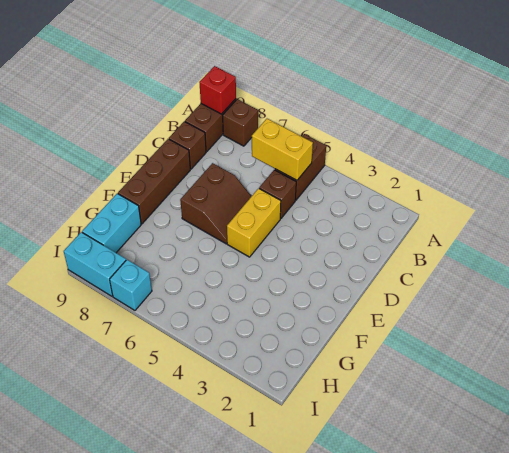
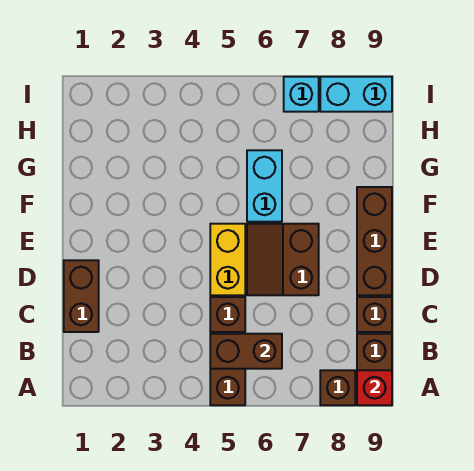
yellow brick B5:B6 level 2 -> brown brick B5:B6 level 2
none -> brown brick C1:D1 level 1
cyan brick G9:H9 level 1 -> cyan brick F6:G6 level 1

